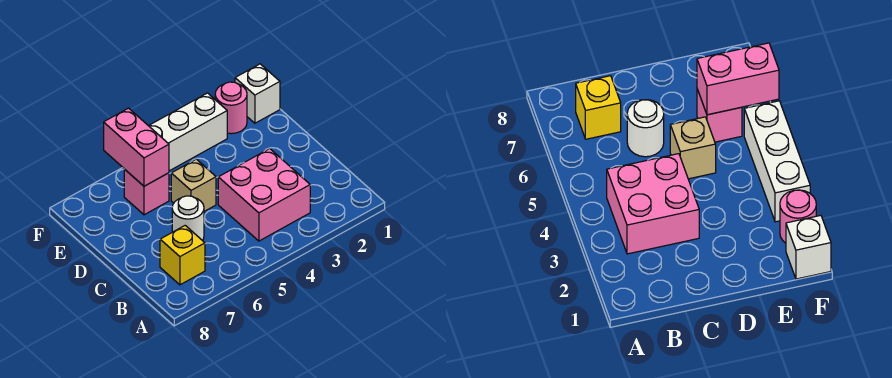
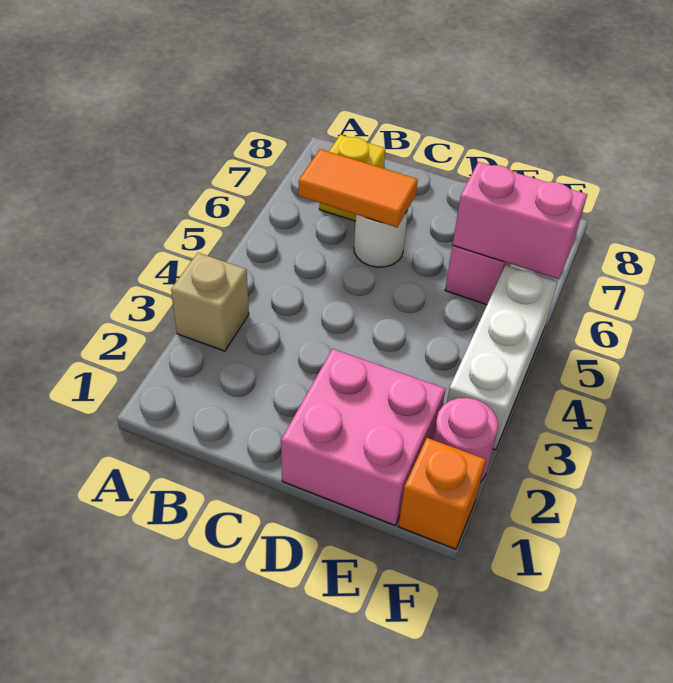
pink brick B3:C4 level 1 -> pink brick D1:E2 level 1
none -> orange tile B6:C6 level 2
tan brick D5 level 1 -> tan brick A3 level 1
white brick F1 level 1 -> orange brick F1 level 1

